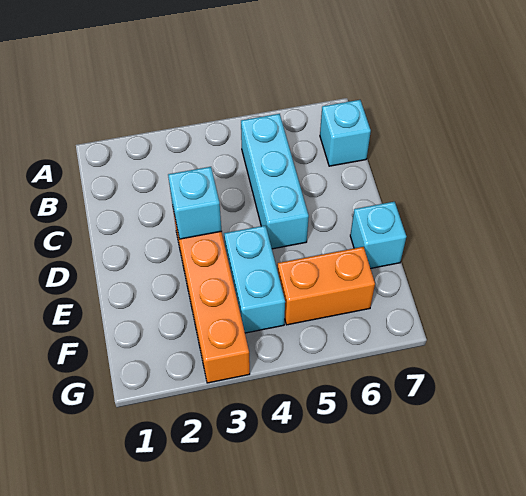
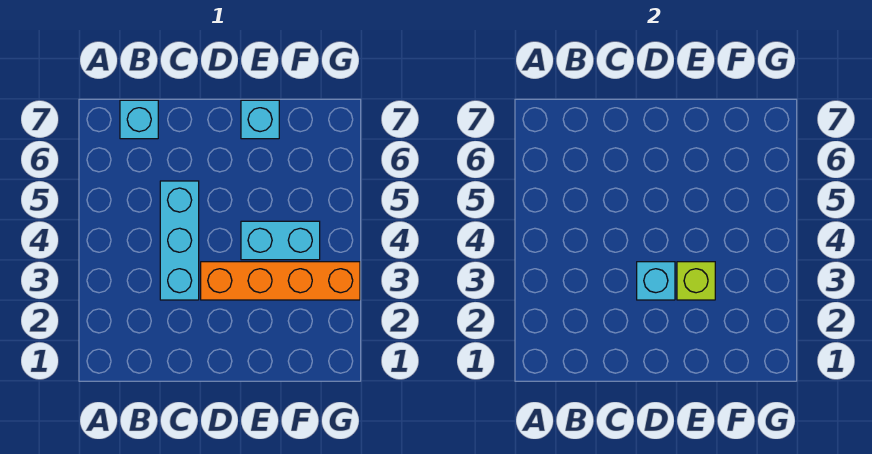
cyan brick B5:D5 level 1 -> cyan brick C3:C5 level 1
none -> lime brick E3 level 2
orange brick F5:F6 level 1 -> none

